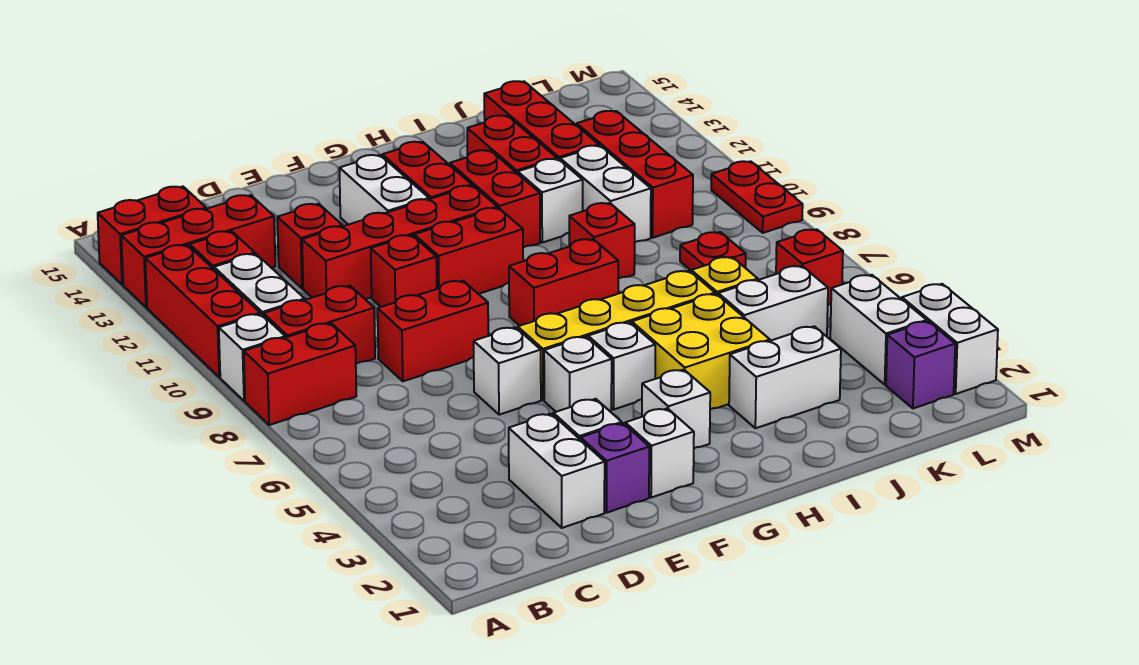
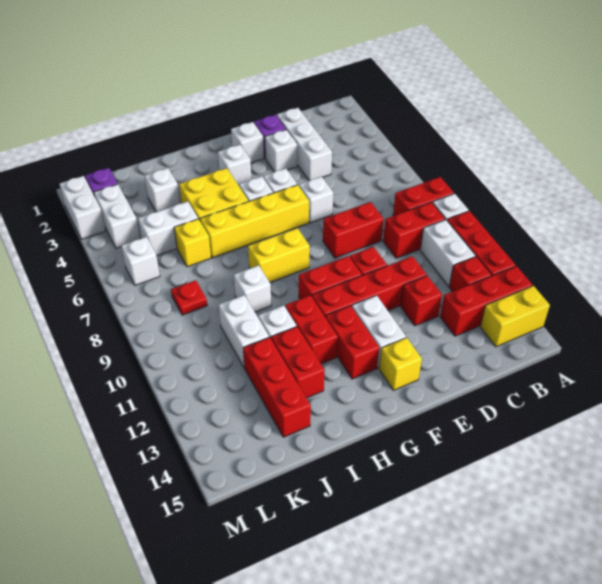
red brick A14:B14 level 1 -> yellow brick A14:B14 level 1
white brick D2:D3 level 1 -> white brick D2:D4 level 1
none -> yellow brick F14 level 1
red brick G8:H8 level 1 -> yellow brick G8:H8 level 1
white brick I3:J3 level 1 -> white brick J3 level 1
red brick I9 level 1 -> white brick I9 level 1
red brick K10:K12 level 1 -> none
red brick L6 level 1 -> white brick L6 level 1
red plate M9:M10 level 1 -> none

